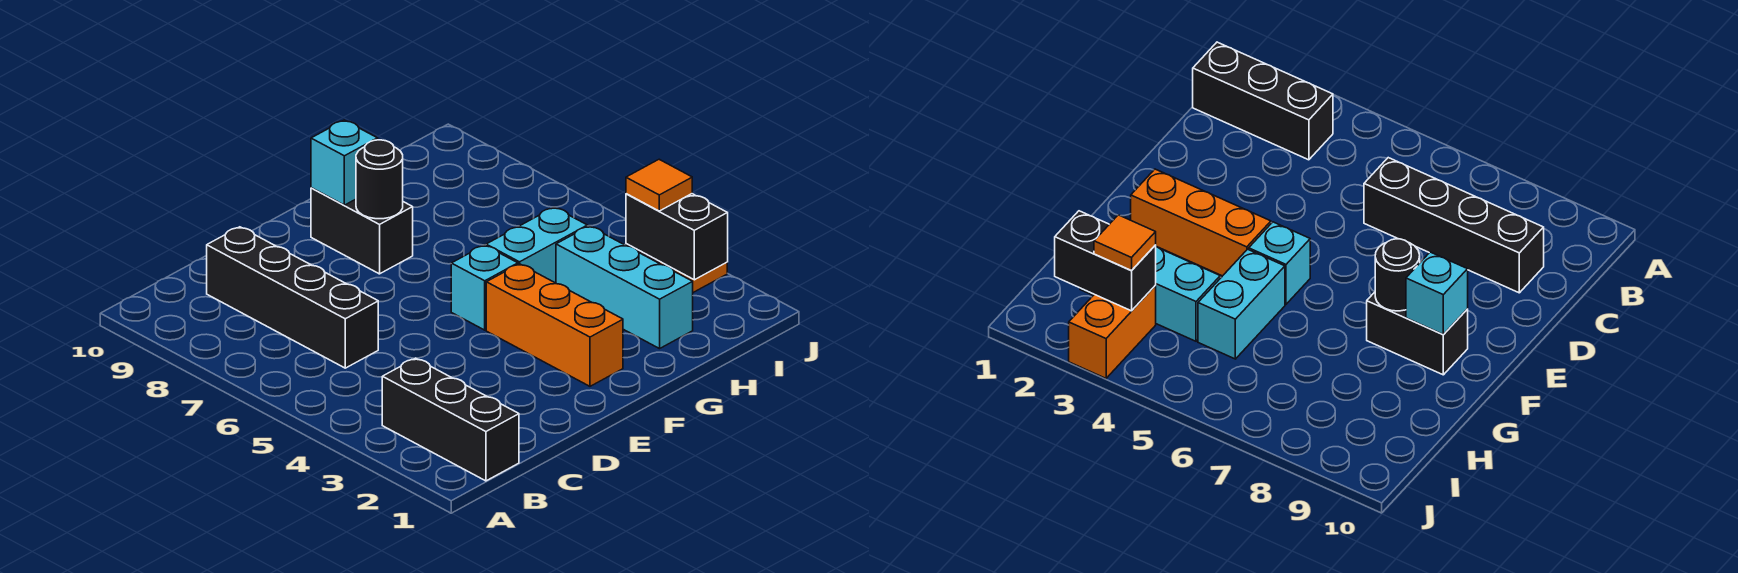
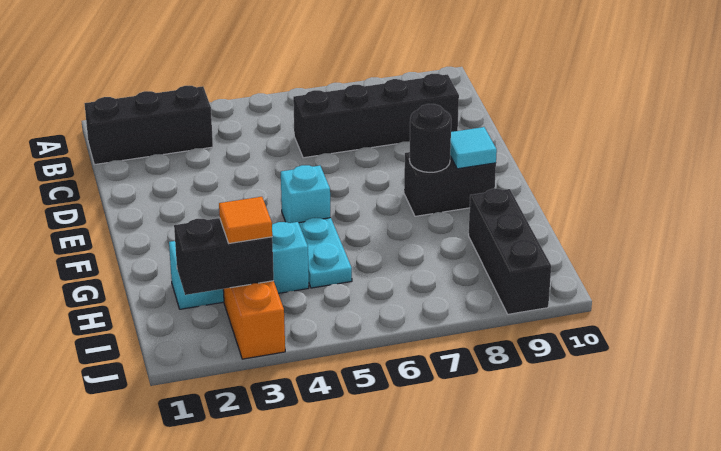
orange brick F2:F4 level 1 -> none
cyan brick F9 level 2 -> cyan tile F9 level 2
cyan brick G5:H5 level 1 -> cyan plate G5:H5 level 1
none -> black brick H9:J9 level 1

